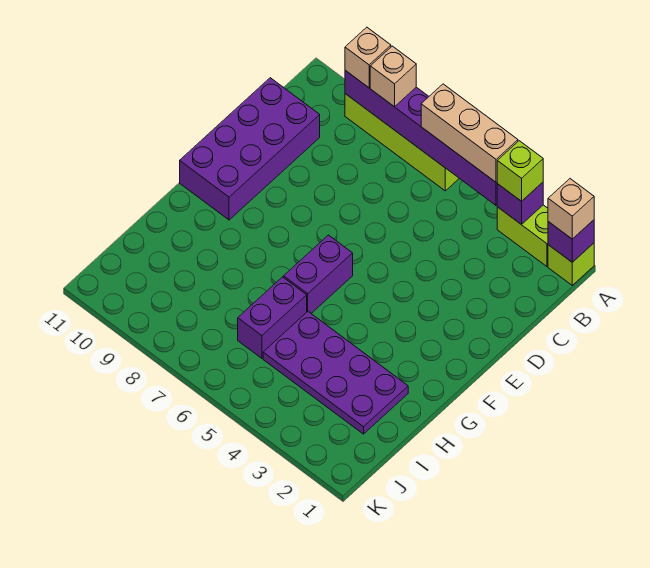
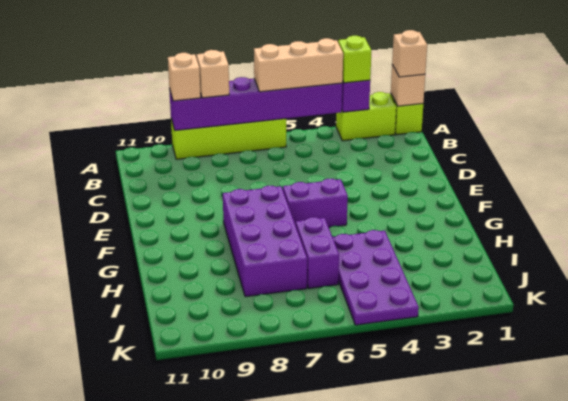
purple brick A1 level 2 -> tan brick A1 level 2
purple brick C10:F11 level 1 -> purple brick F7:I8 level 1
purple brick F6:G6 level 1 -> purple brick F5:F6 level 1
purple plate H2:I5 level 1 -> purple plate H4:K5 level 1

